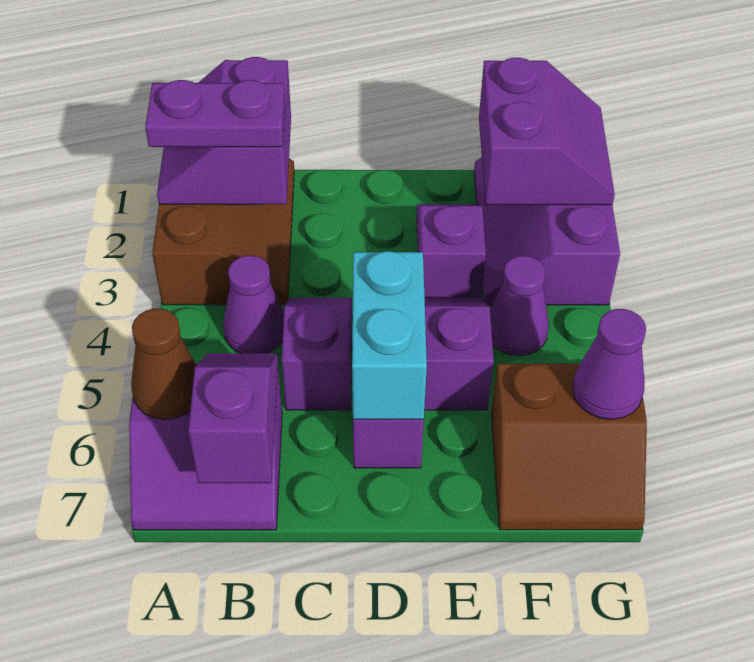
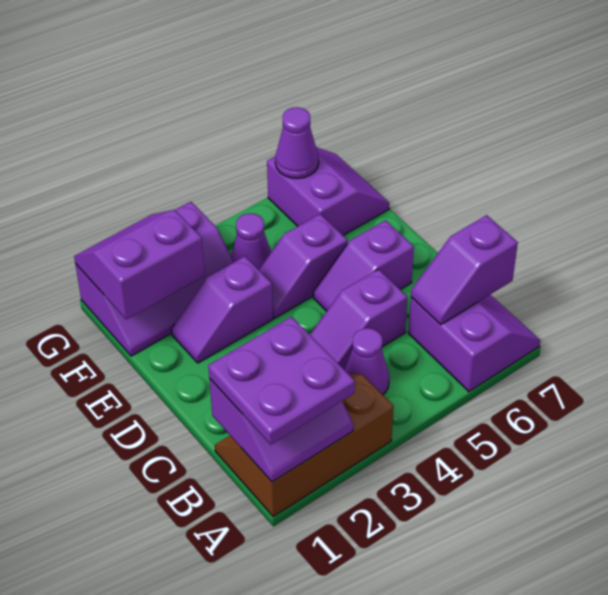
purple plate A2:B2 level 3 -> purple plate A1:B2 level 3
brown cone A6 level 2 -> none
cyan brick D5:D6 level 2 -> none
brown slope F6:G7 level 1 top 6 -> purple slope F6:G7 level 1 top 6

